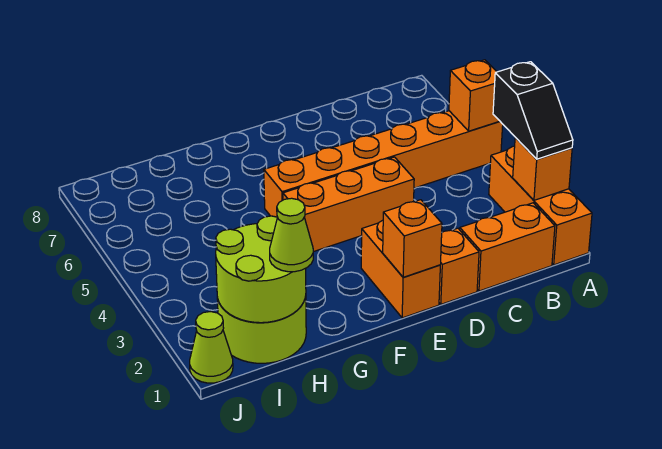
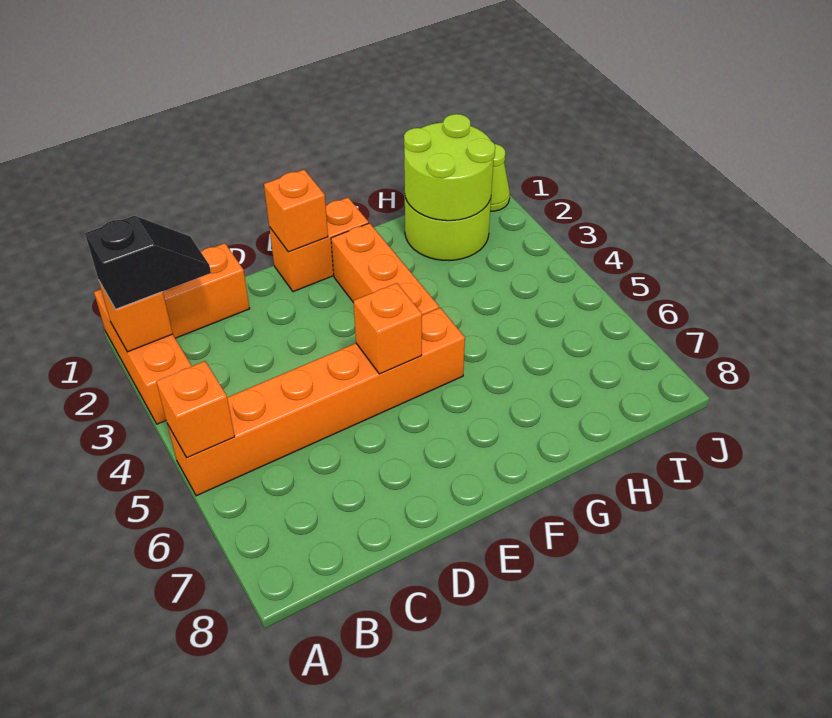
black slope A2:A3 level 3 top 3 -> black slope A2:B2 level 3 top A
orange brick D1 level 1 -> orange brick E5 level 2
orange brick D4:F4 level 1 -> orange brick F2:F4 level 1
orange brick E1:E2 level 1 -> orange brick E1:F1 level 1
lime cone H1 level 3 -> none

